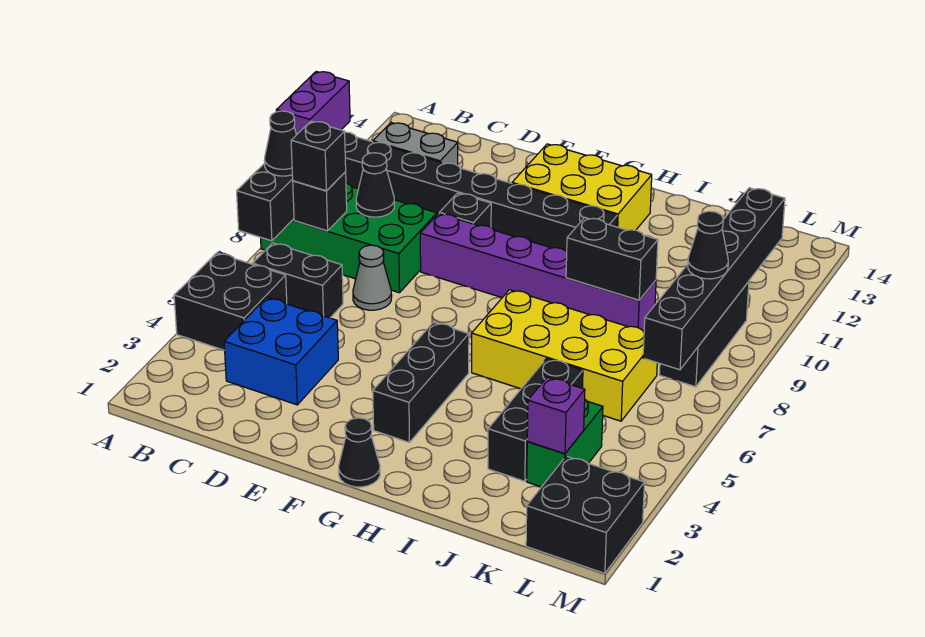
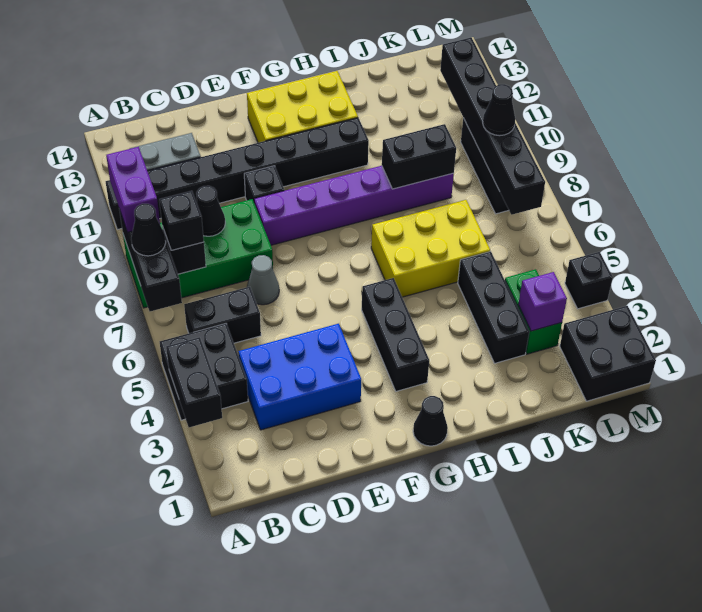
none -> black brick A3:A4 level 2
blue brick C3:D4 level 1 -> blue brick C3:E4 level 1
yellow brick H6:K7 level 1 -> yellow brick H6:J7 level 1
none -> black brick M4 level 1

